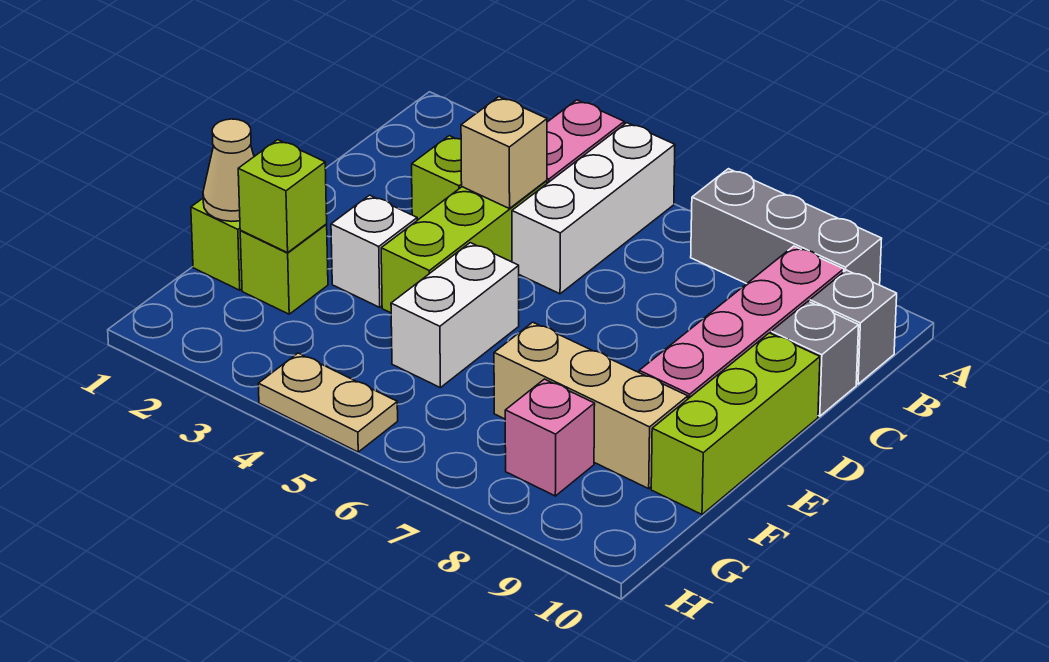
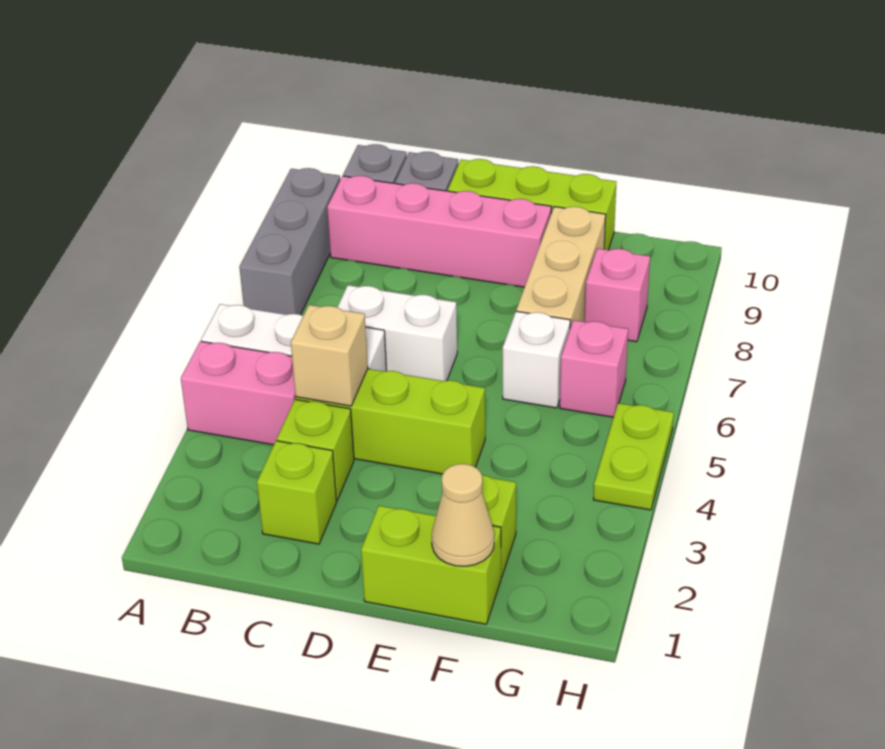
white brick E3 level 1 -> white brick F6 level 1
white brick E5:F5 level 1 -> white brick C6:D6 level 1
lime brick F2 level 2 -> lime brick C2 level 1
none -> pink brick G6 level 1
tan plate H4:H5 level 1 -> lime plate H4:H5 level 1

